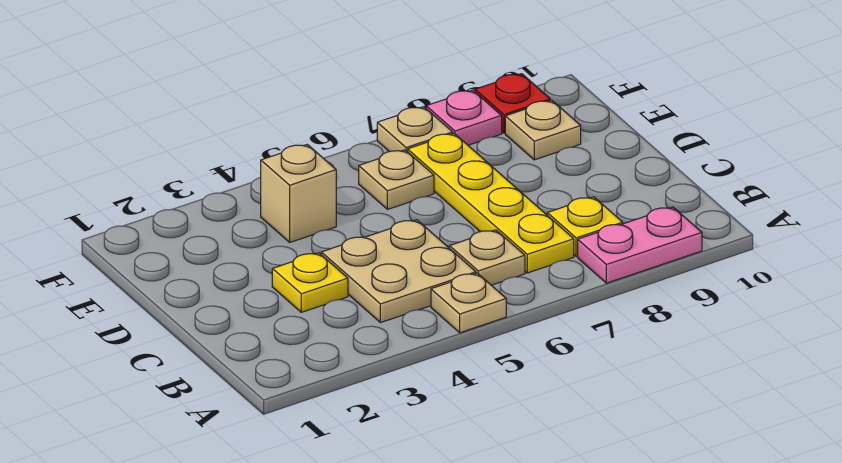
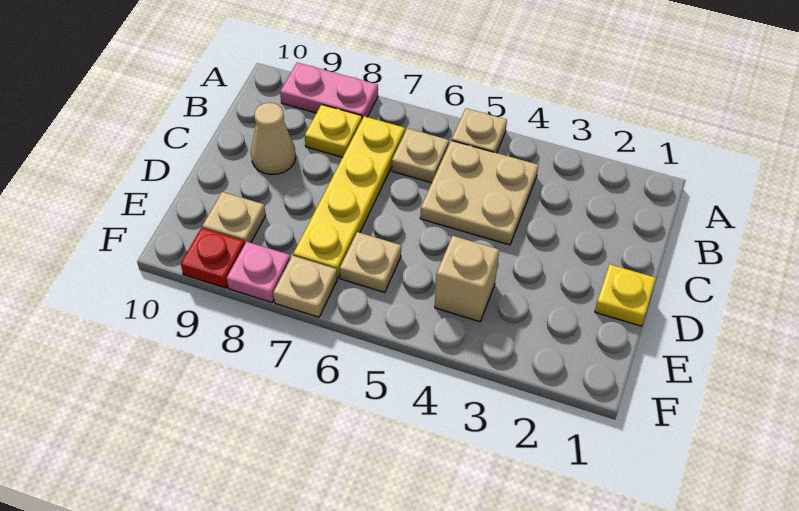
yellow plate C3 level 1 -> yellow plate D1 level 1
none -> tan cone C9 level 1

